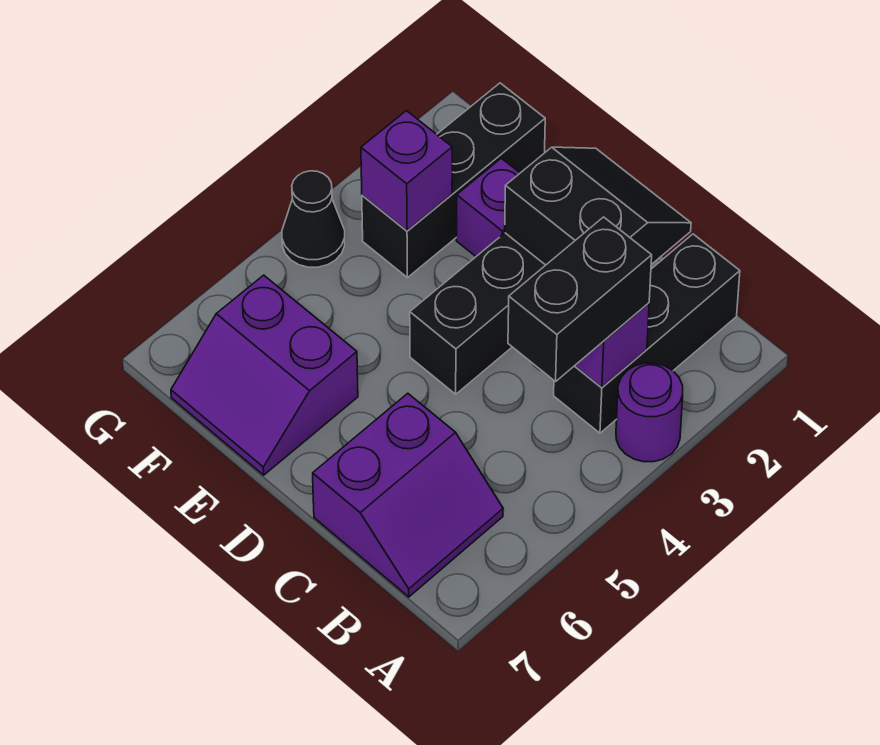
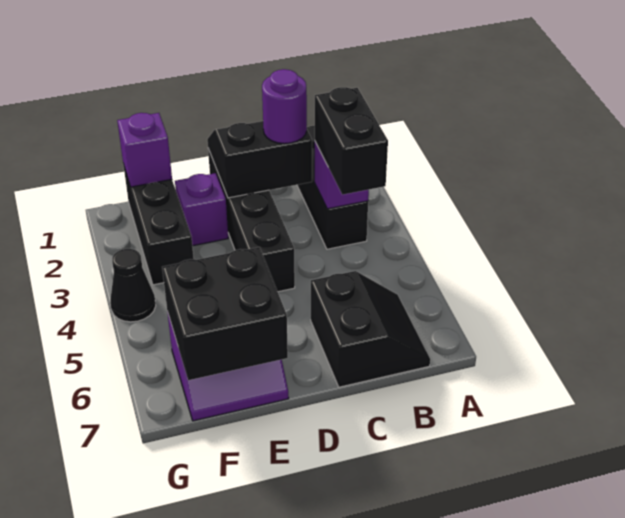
purple round brick A3 level 1 -> purple round brick C2 level 3
purple slope B6:C7 level 1 top C -> black slope B6:C7 level 1 top C
none -> black brick E6:F7 level 2
purple brick F3 level 2 -> purple brick F1 level 2

